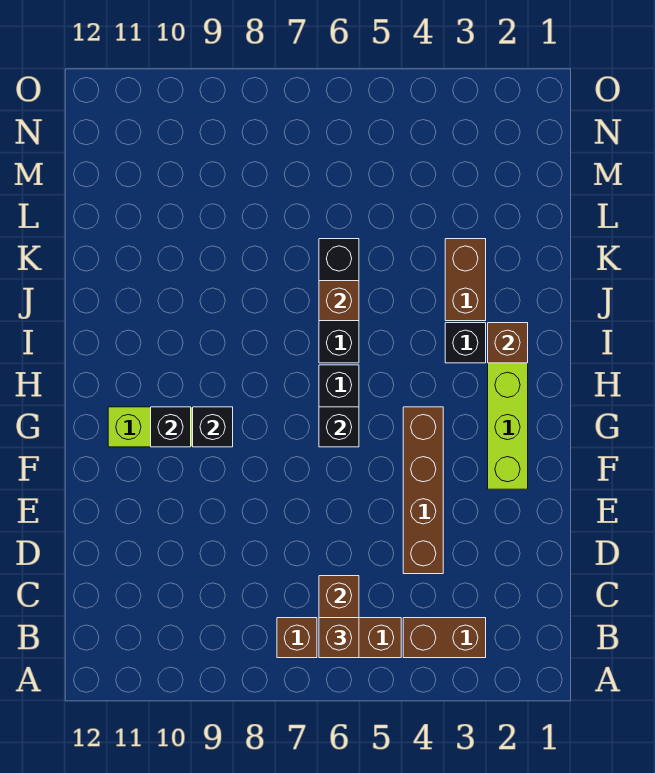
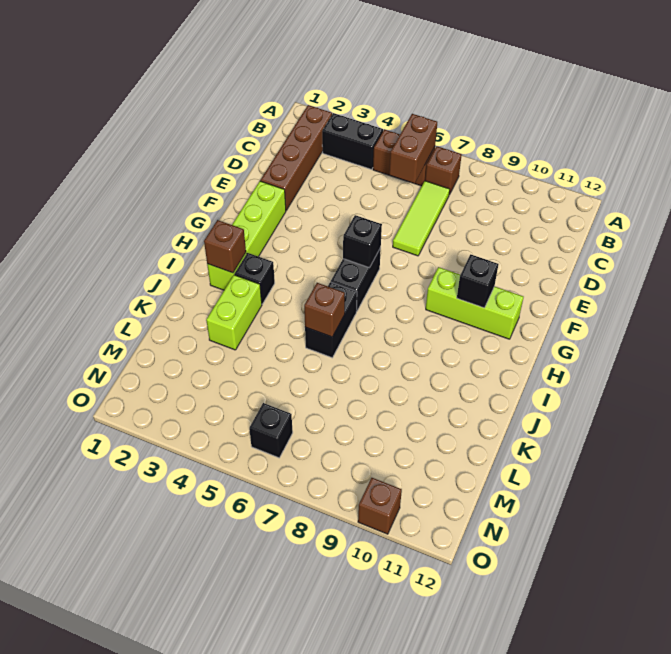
brown brick B3:B4 level 1 -> black brick B3:B4 level 1
brown brick B6 level 3 -> brown brick O10 level 1
none -> lime tile C7:E7 level 1
brown brick D4:G4 level 1 -> brown brick B2:E2 level 1
black brick G9 level 2 -> black brick N6 level 1
black brick I6:K6 level 1 -> black brick I6:J6 level 1
brown brick J3:K3 level 1 -> lime brick J3:K3 level 1

